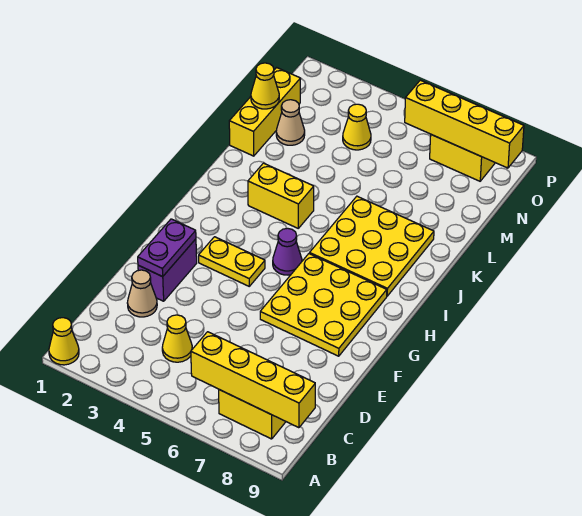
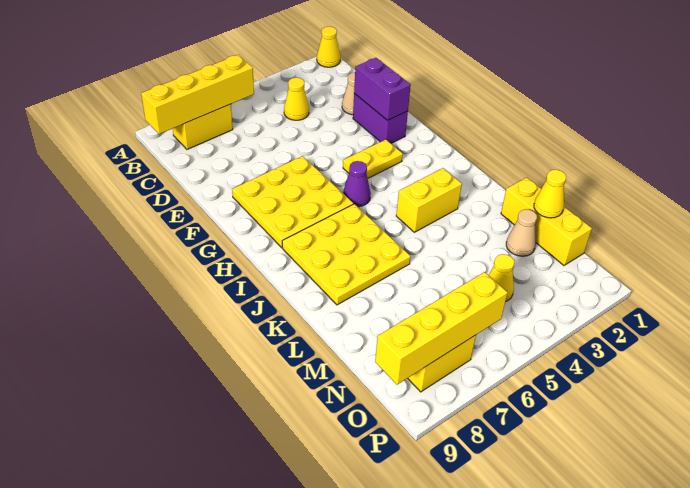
purple plate E2:F2 level 2 -> purple brick E2:F2 level 2

